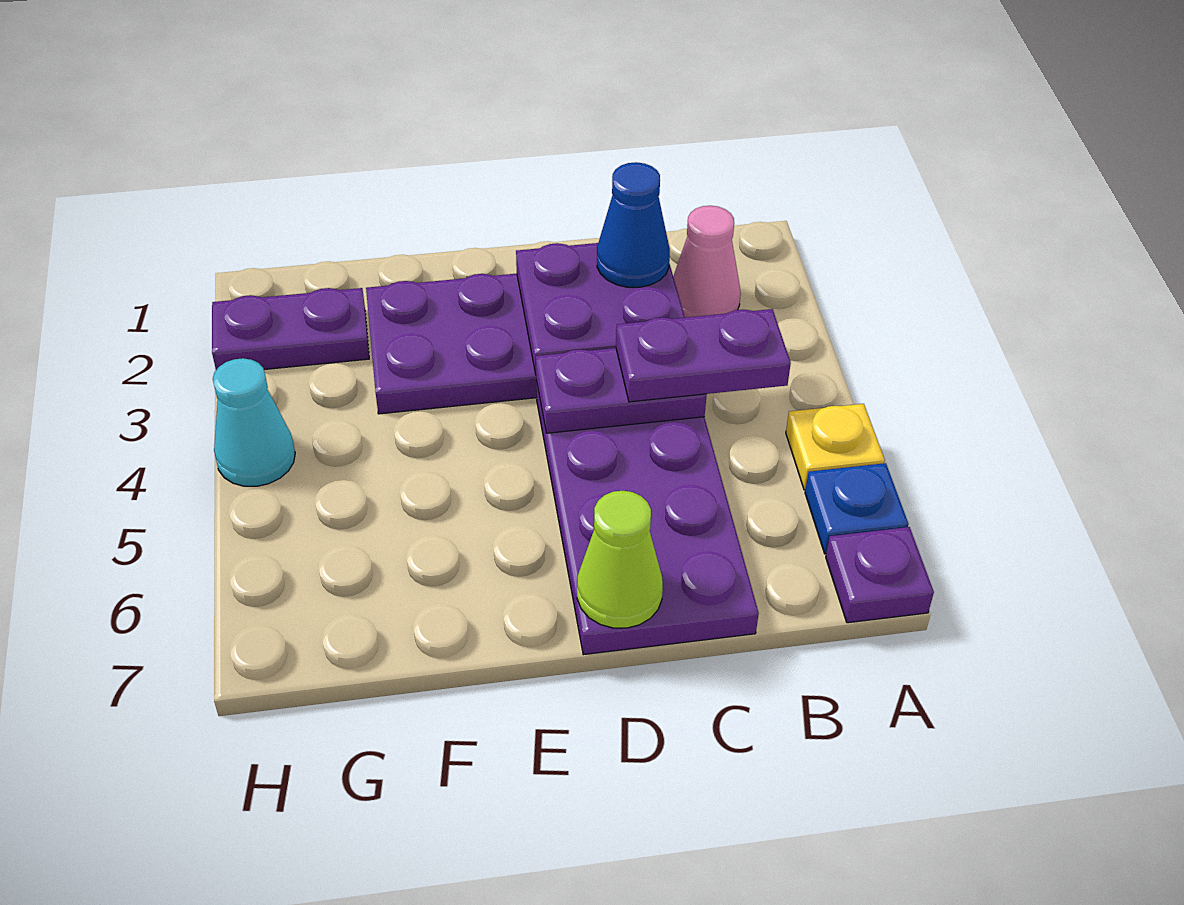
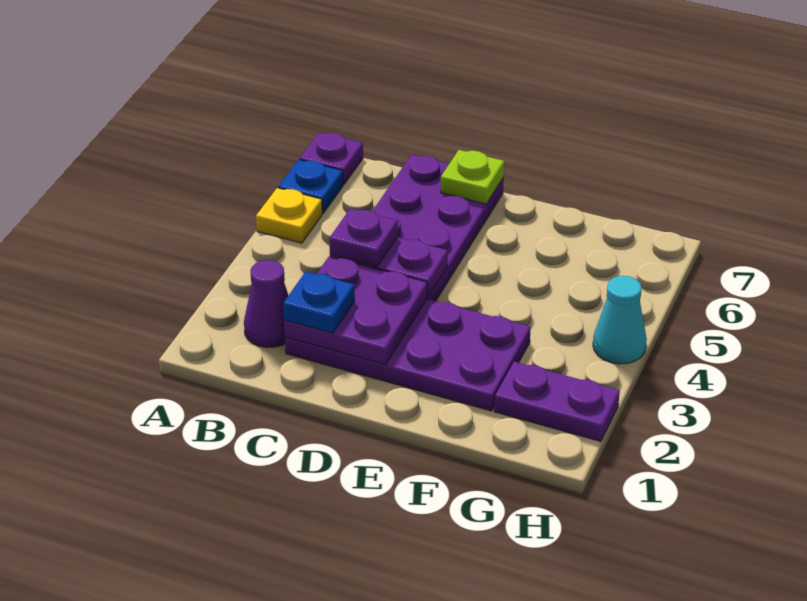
pink cone B2 level 1 -> purple cone B2 level 1
purple plate B4:C4 level 3 -> purple plate C4 level 3
blue cone C2 level 3 -> blue plate C2 level 3
lime cone D7 level 2 -> lime plate D7 level 2

